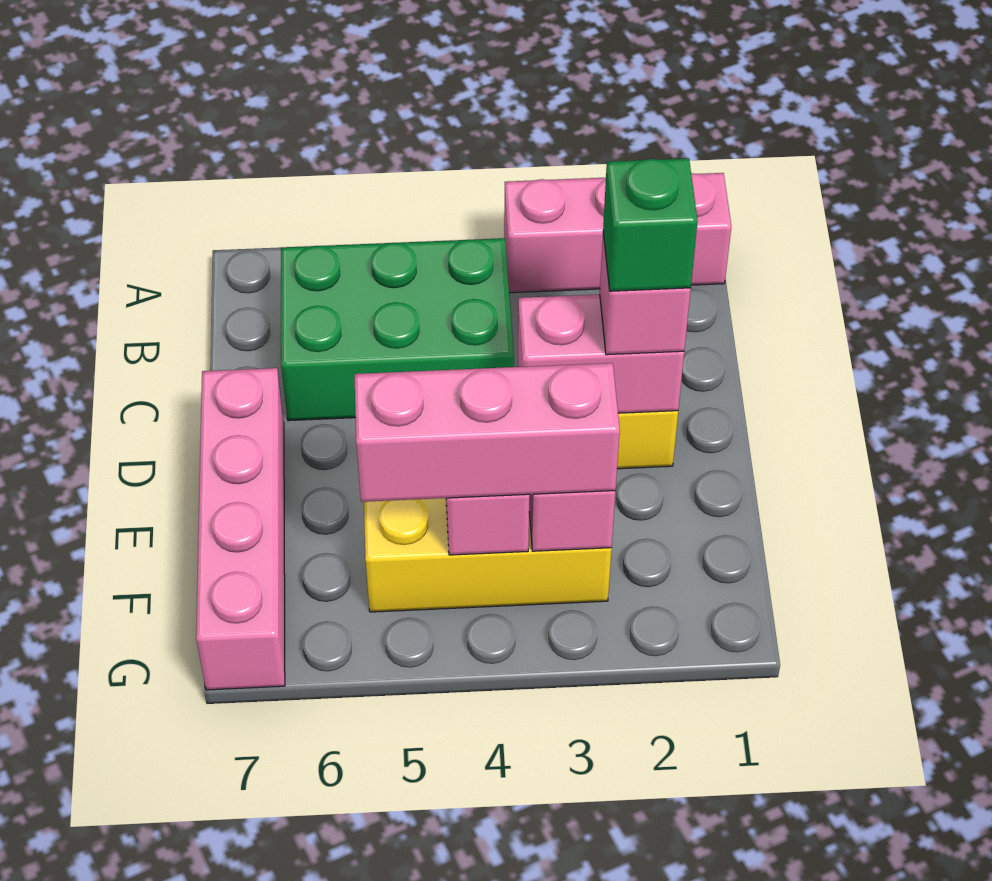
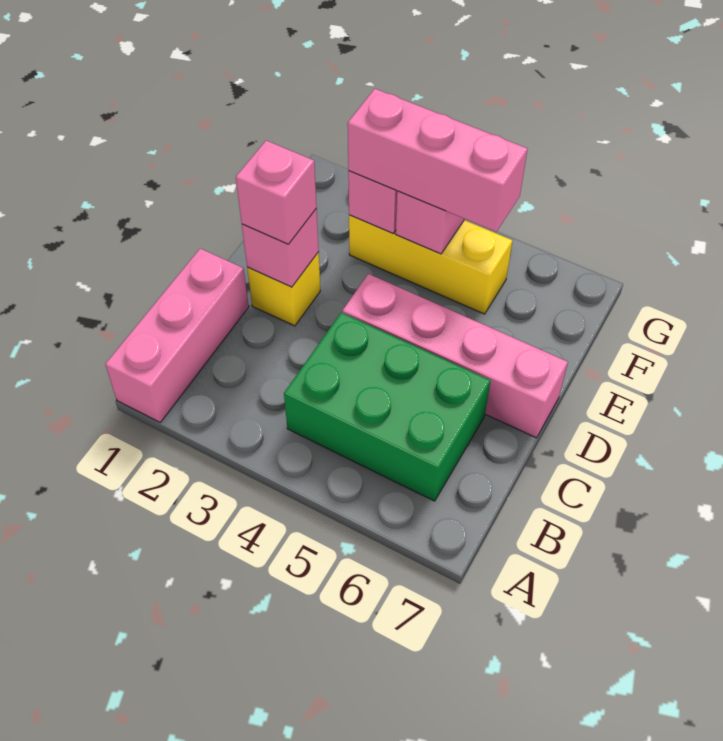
pink brick A1:A3 level 1 -> pink brick A1:C1 level 1
pink brick D2:D3 level 2 -> pink brick D2 level 2
green brick D2 level 4 -> none
pink brick D7:G7 level 1 -> pink brick D4:D7 level 1

